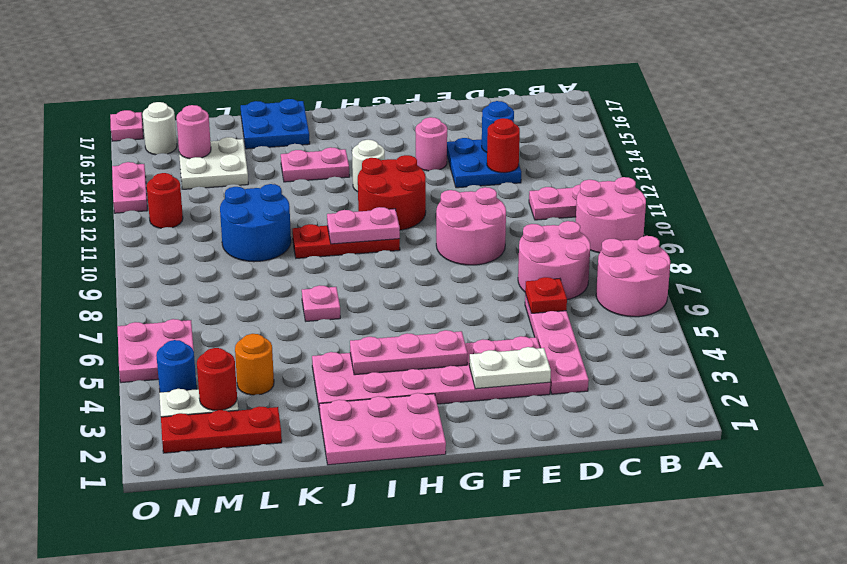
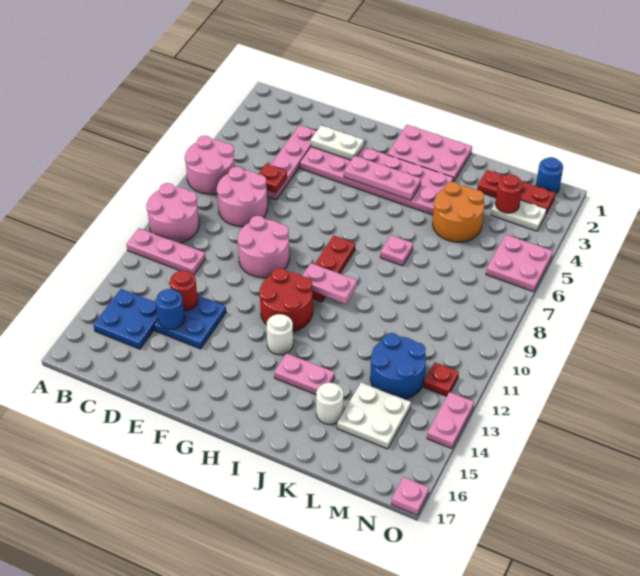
pink round brick F14 level 1 -> none
red plate H10:J10 level 1 -> red plate H8:H10 level 1
blue plate J16:K17 level 1 -> blue plate B14:C15 level 1
blue round brick K10:L11 level 1 -> blue round brick L12:M13 level 1
orange round brick L4 level 1 -> orange round brick K4:L5 level 1
pink round brick M15 level 2 -> none
blue round brick N4 level 1 -> blue round brick N1 level 1
red round brick N12 level 1 -> red plate N12 level 1
white round brick N16 level 1 -> white round brick K15 level 1

